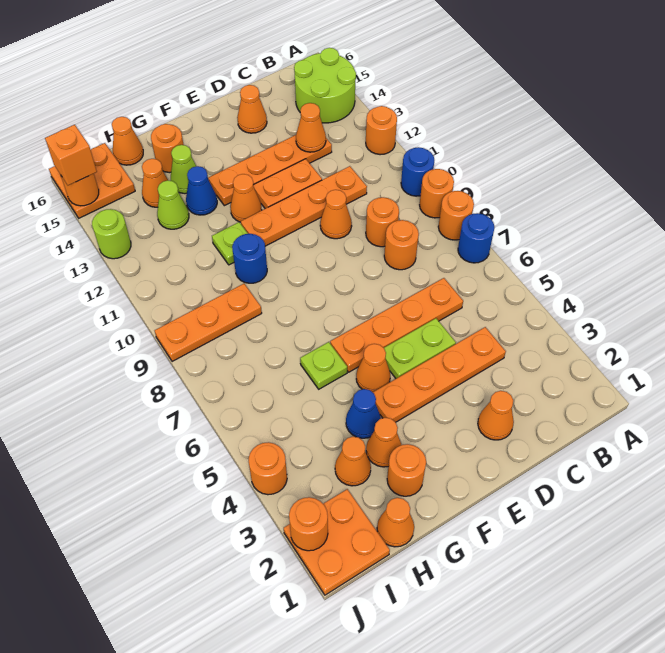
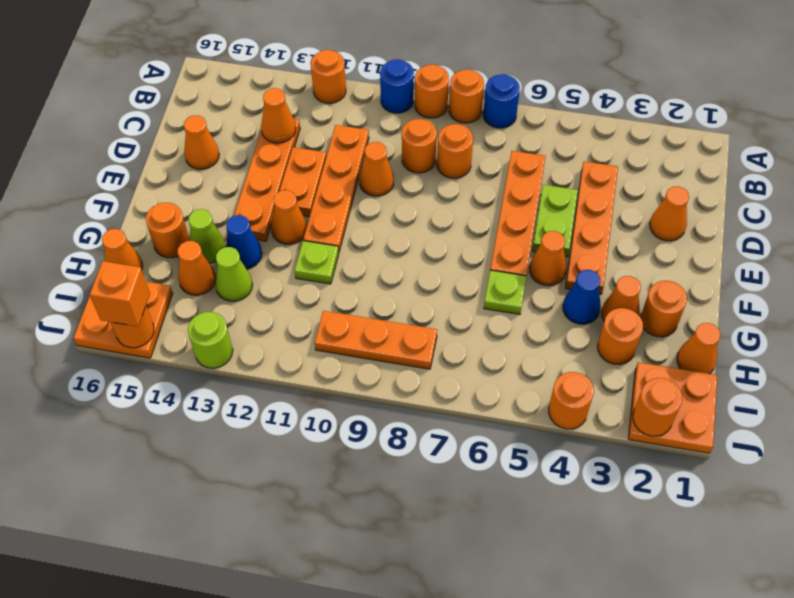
lime round brick A14:B15 level 1 -> none
blue round brick G10 level 1 -> none
orange cone H3 level 1 -> orange round brick H3 level 1
orange plate H9:J9 level 1 -> orange plate I8:I10 level 1

